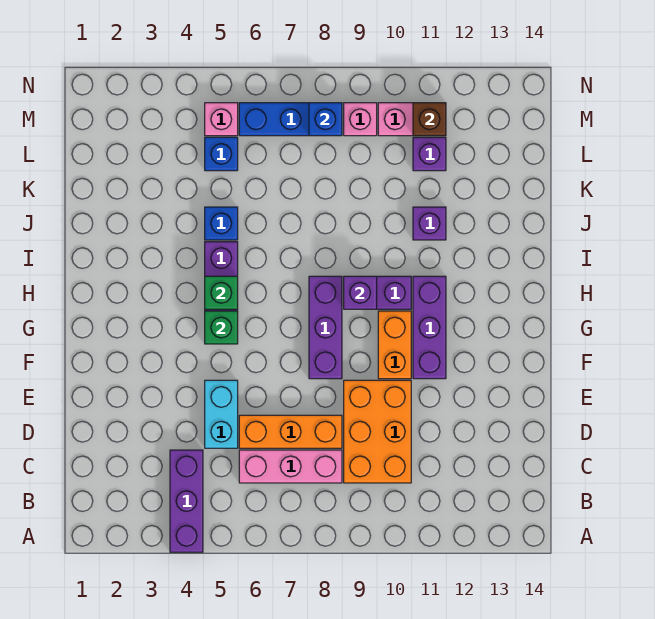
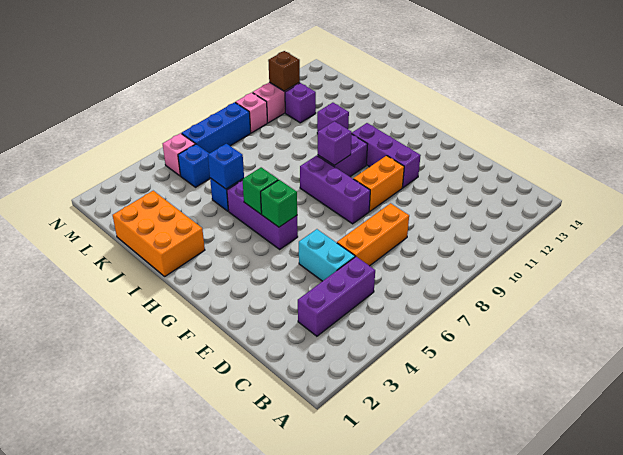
purple brick A4:C4 level 1 -> purple brick C3:C5 level 1
pink brick C6:C8 level 1 -> none
orange brick C9:E10 level 1 -> orange brick I1:K2 level 1
orange brick F10:G10 level 1 -> orange brick F9:F10 level 1
blue brick M8 level 2 -> blue brick J5 level 2

